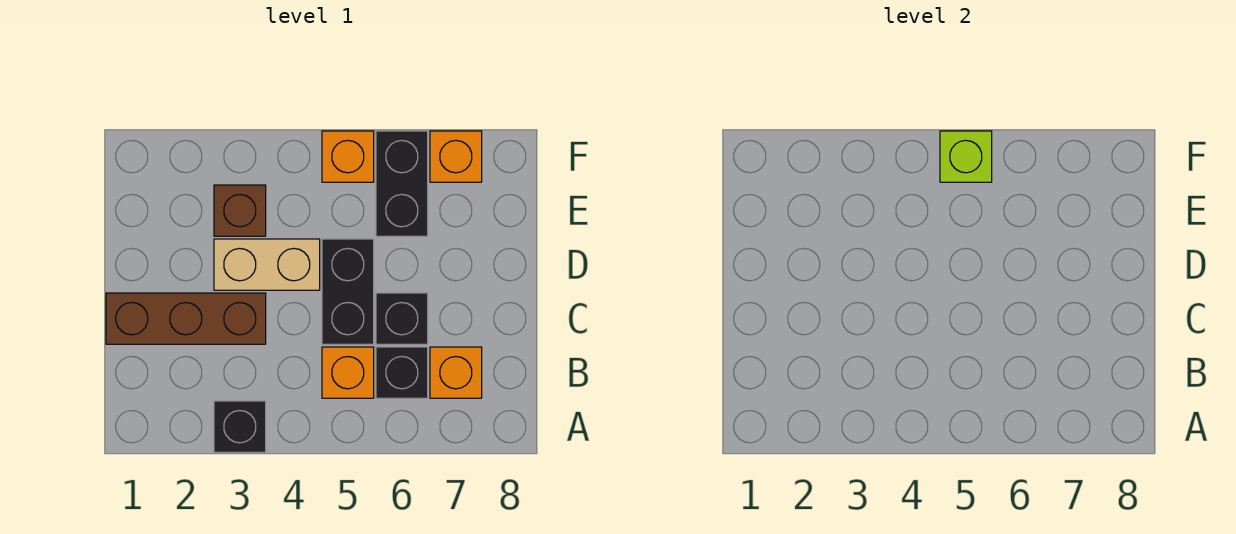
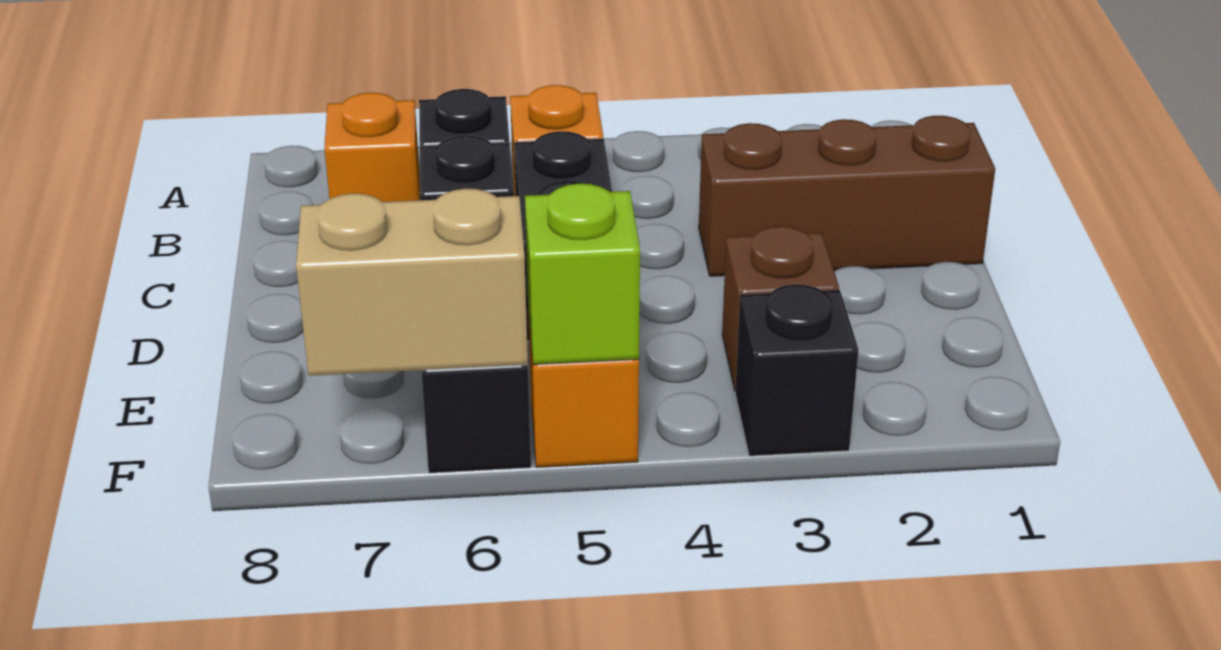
black brick A3 level 1 -> black brick F3 level 1
tan brick D3:D4 level 1 -> tan brick F6:F7 level 2
orange brick F7 level 1 -> none

